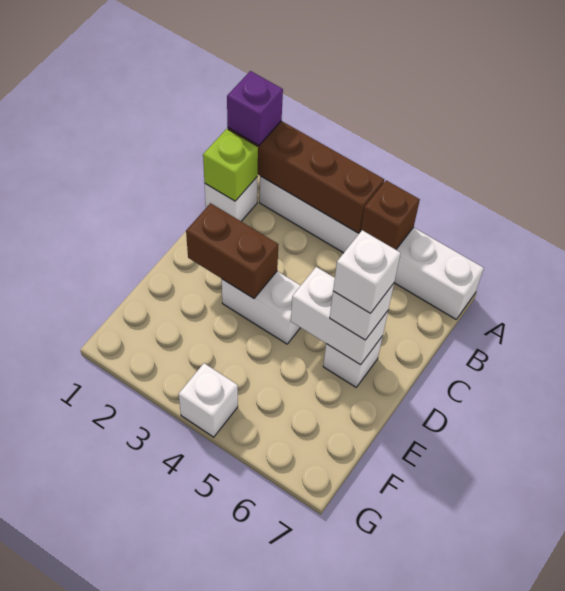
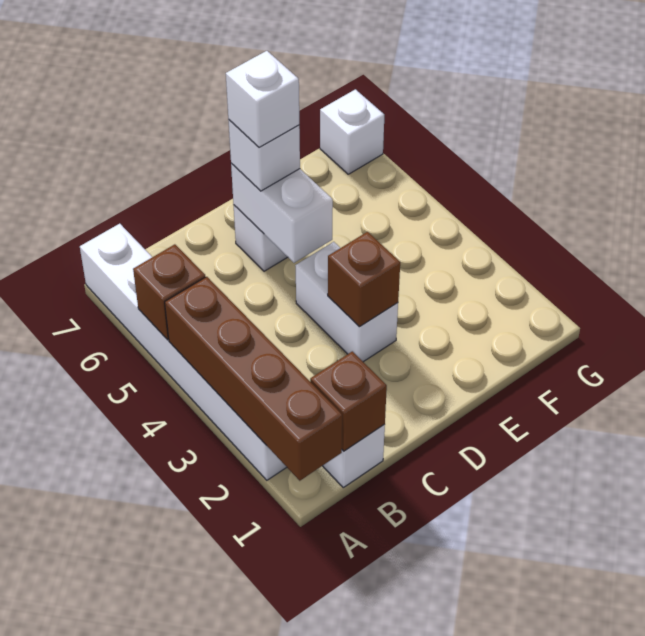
purple brick A1 level 3 -> none
lime brick B1 level 2 -> brown brick B1 level 2
brown brick D2:D3 level 2 -> brown brick D3 level 2
white brick G4 level 1 -> white brick G7 level 1

